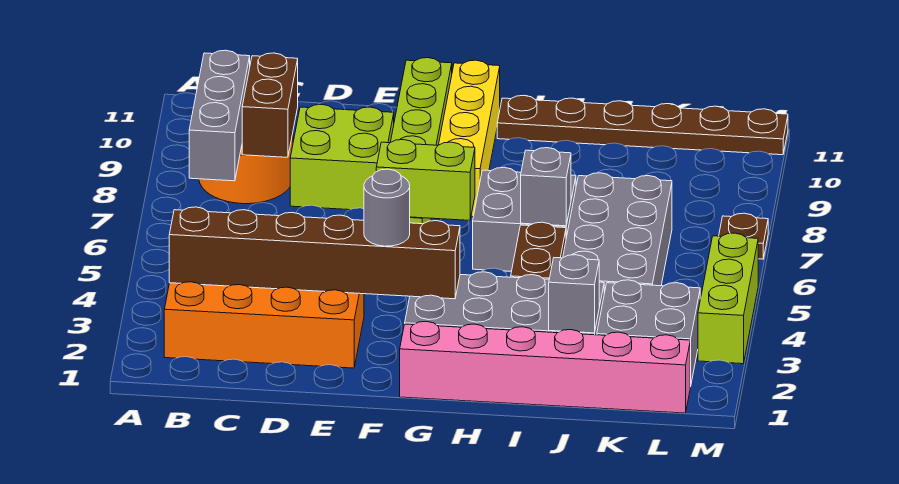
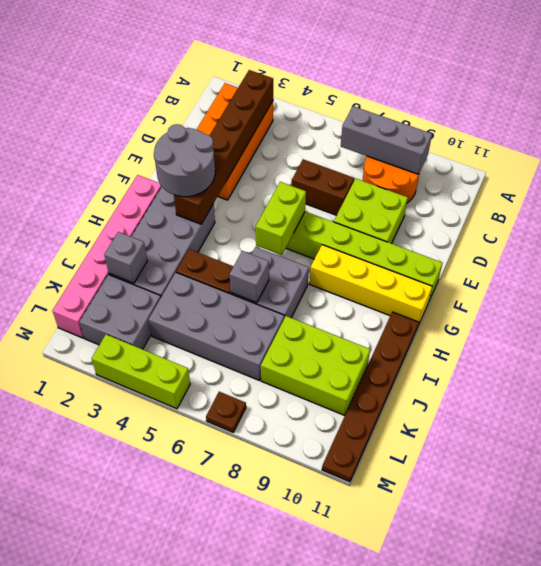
brown brick C8:C9 level 2 -> brown brick D6:D7 level 1
grey round brick F3 level 3 -> grey round brick F2:G3 level 3
none -> lime brick J8:K10 level 1

